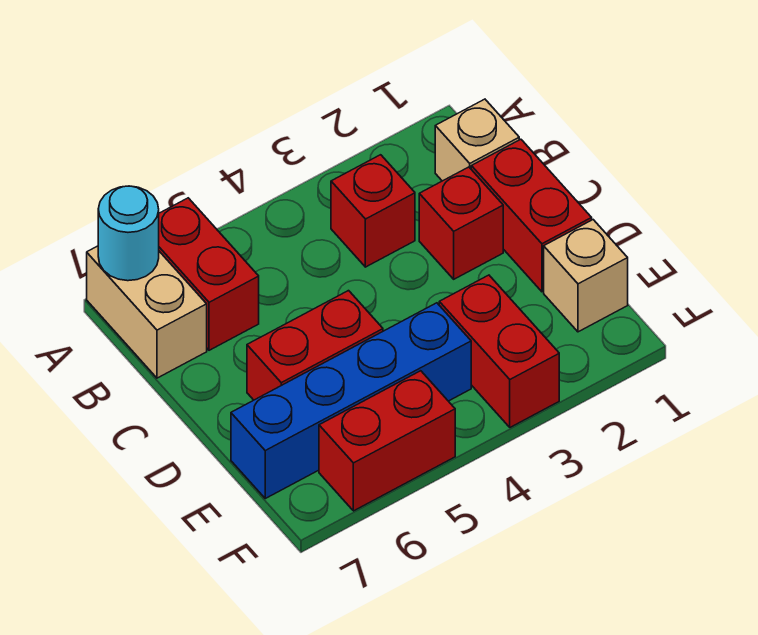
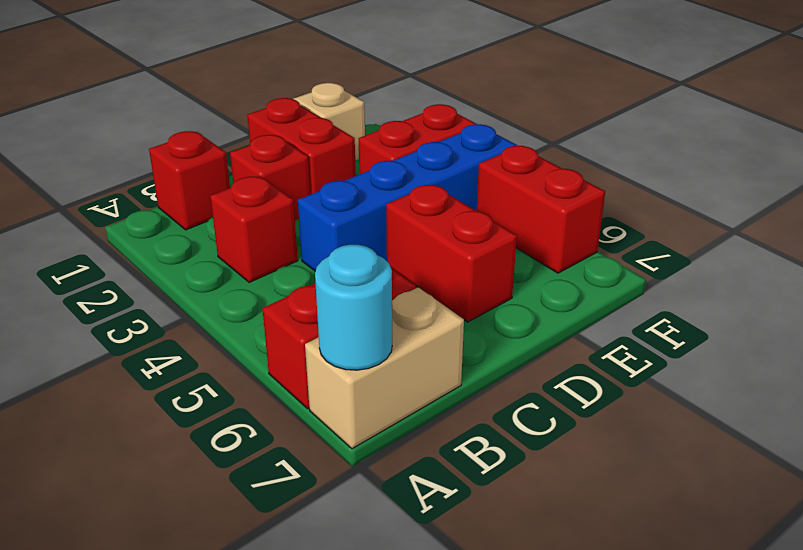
tan brick B1 level 1 -> red brick B1 level 1
red brick C1:D1 level 1 -> red brick D1:D2 level 1
blue brick E4:E7 level 1 -> blue brick C4:F4 level 1

